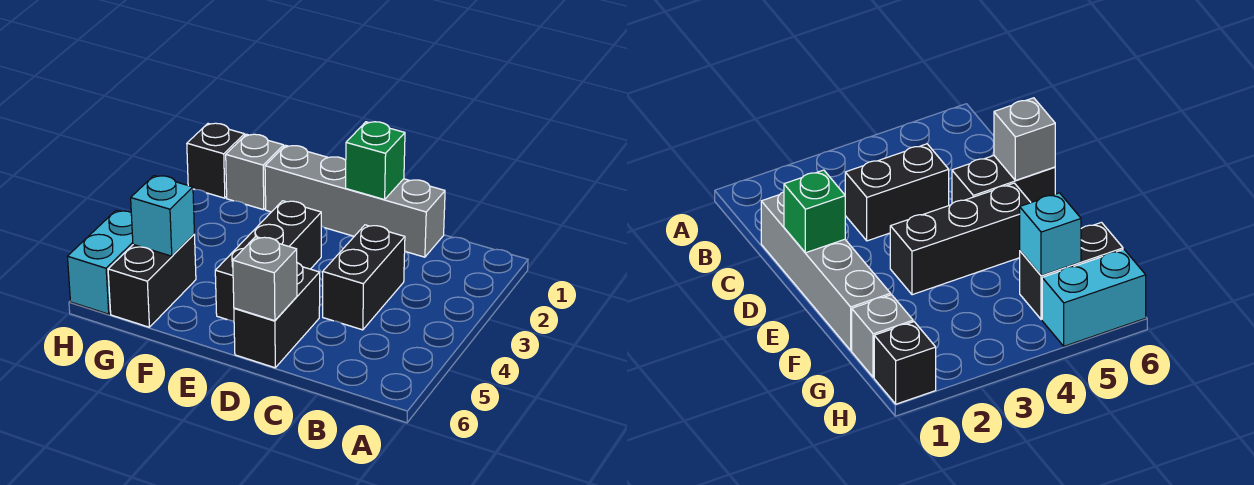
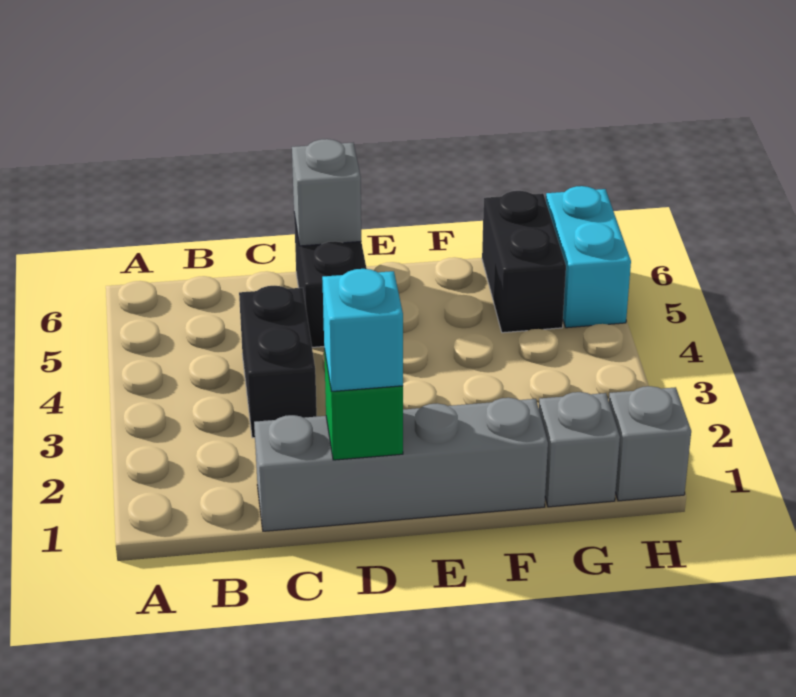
black brick E3:E5 level 1 -> none
cyan brick G5 level 2 -> cyan brick D1 level 3
black brick H1 level 1 -> grey brick H1 level 1

